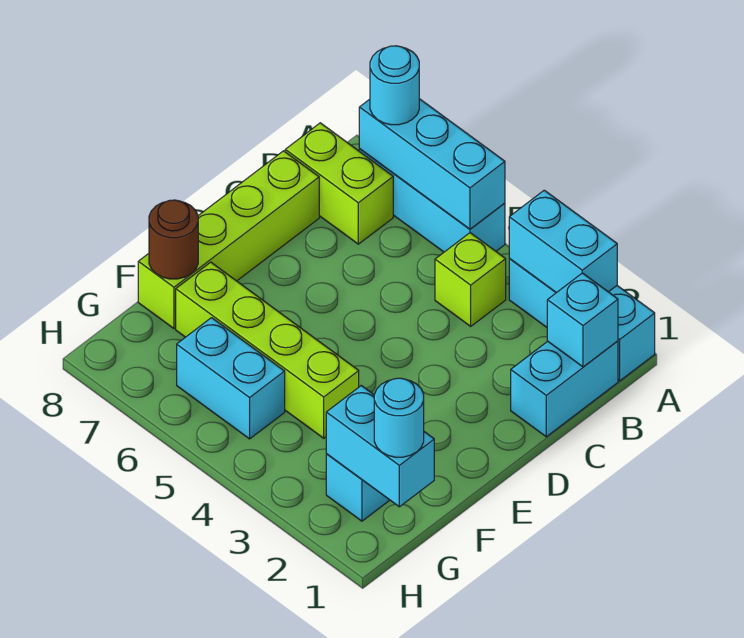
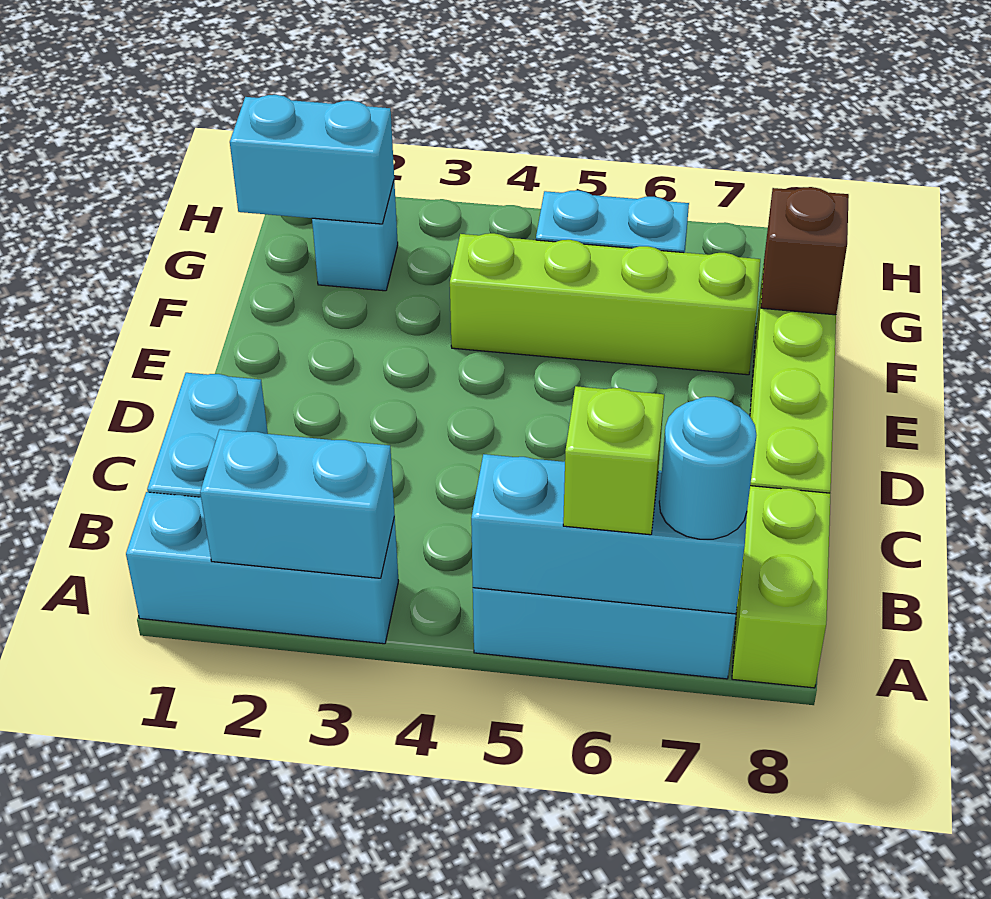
cyan brick B1 level 2 -> none
lime brick B4 level 1 -> lime brick A6 level 3
lime brick B7:B8 level 1 -> lime brick A8:B8 level 1
brown round brick F8 level 2 -> brown brick F8 level 2
cyan round brick G1 level 3 -> none

